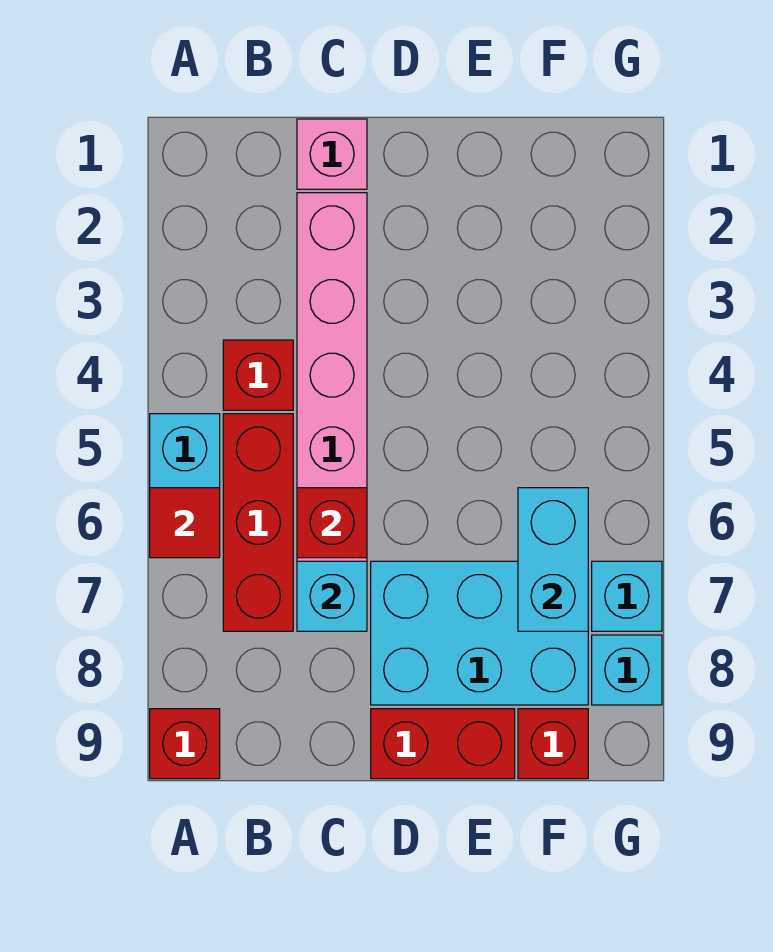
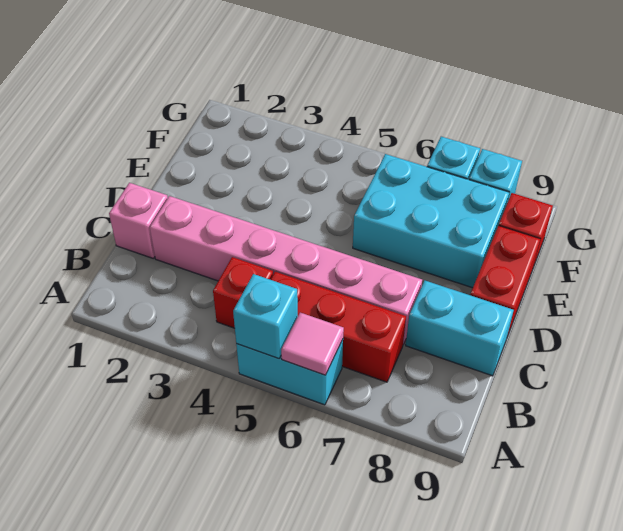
red tile A6 level 2 -> pink tile A6 level 2
red brick A9 level 1 -> none
red brick C6 level 2 -> none
cyan brick C7 level 2 -> cyan brick A5 level 2
cyan brick D7:F8 level 1 -> cyan brick E6:F8 level 1
cyan brick F6:F7 level 2 -> cyan brick C8:C9 level 1

